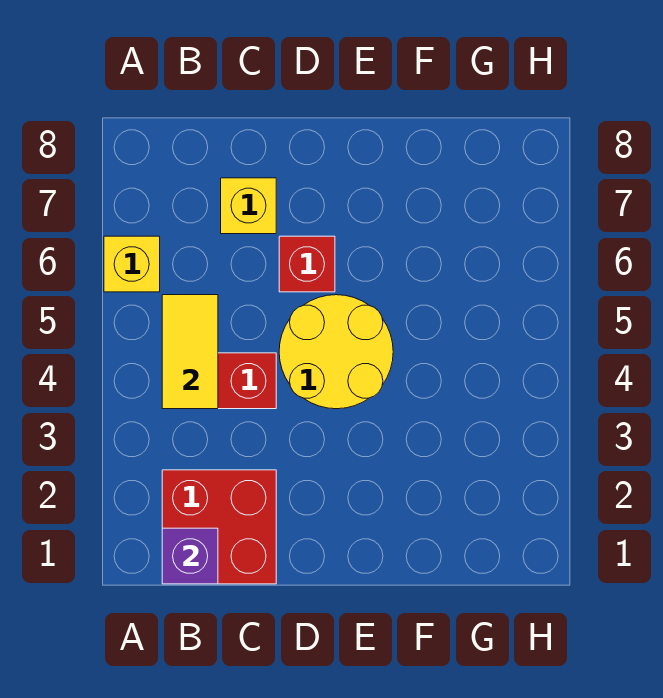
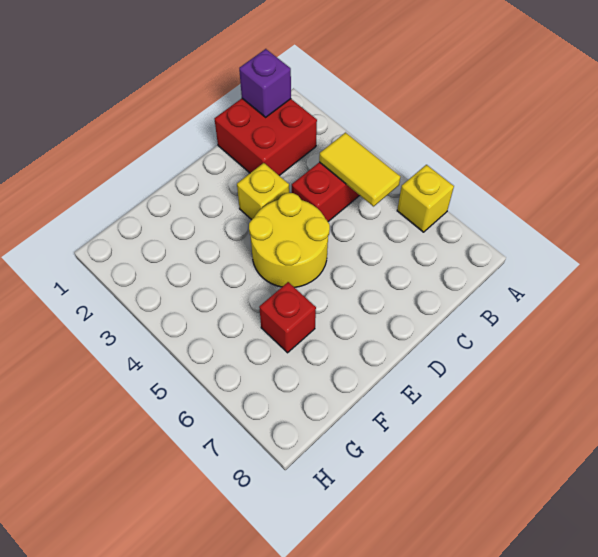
yellow brick C7 level 1 -> yellow brick D3 level 1
red brick D6 level 1 -> red brick F6 level 1

